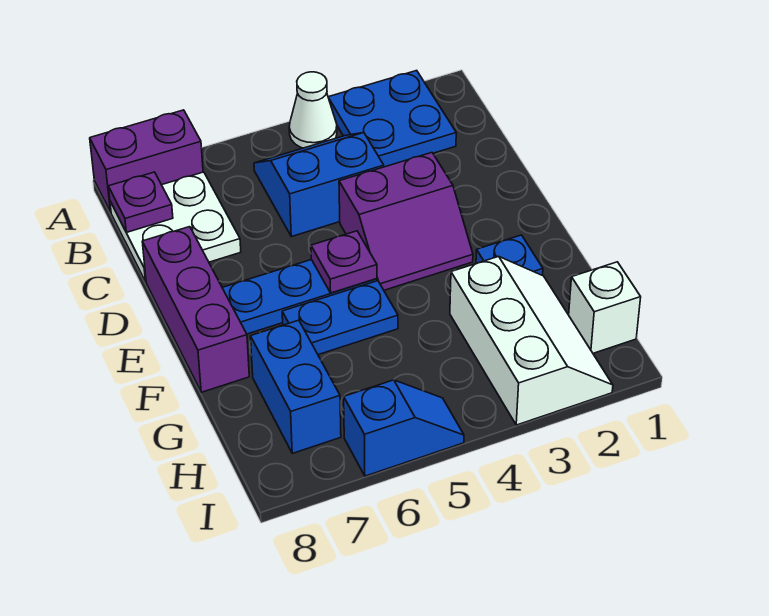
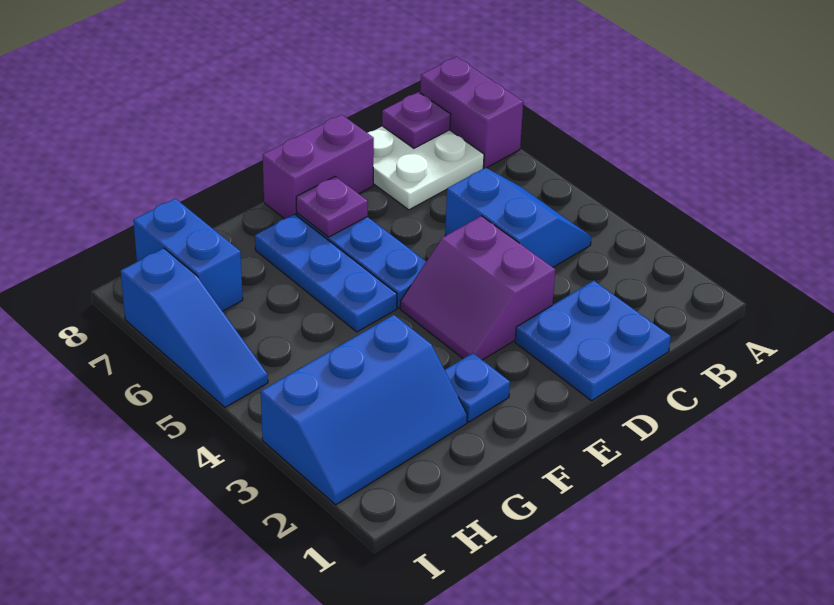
blue plate A2:B3 level 1 -> blue plate C1:D2 level 1
white cone A4 level 1 -> none
purple brick D8:F8 level 1 -> purple brick D8:E8 level 1
purple plate E5 level 2 -> purple plate E7 level 2
blue plate F5:F6 level 1 -> blue plate F5:F7 level 1
white slope G2:I3 level 1 top 3 -> blue slope G2:I3 level 1 top 3
blue brick G7:H7 level 1 -> blue brick H7:H8 level 1
white brick H1 level 1 -> none
blue slope I5:I6 level 1 top 6 -> blue slope I5:I7 level 1 top 7

